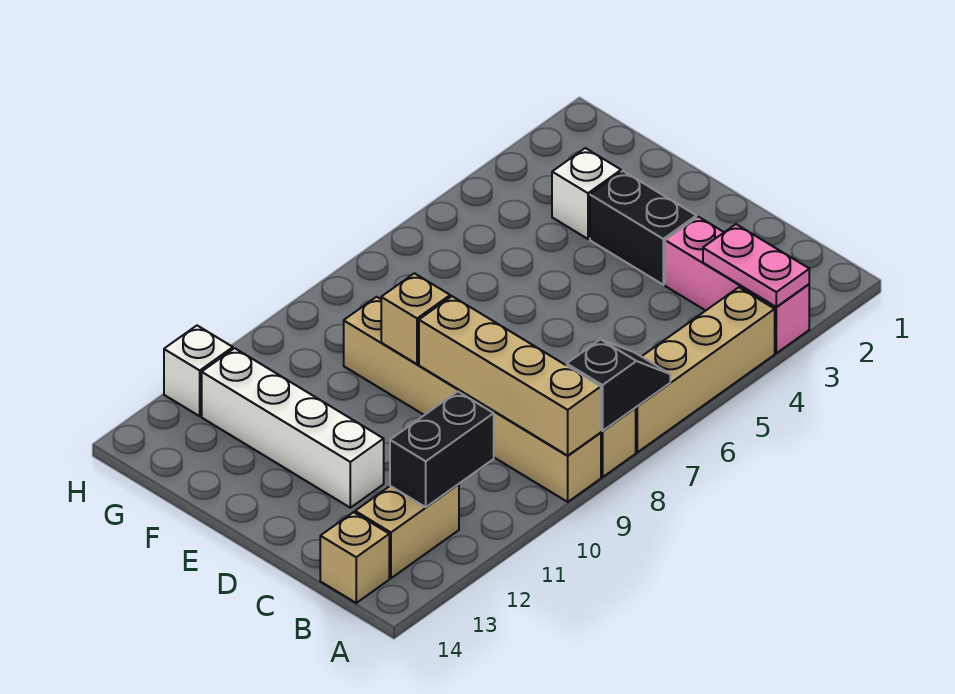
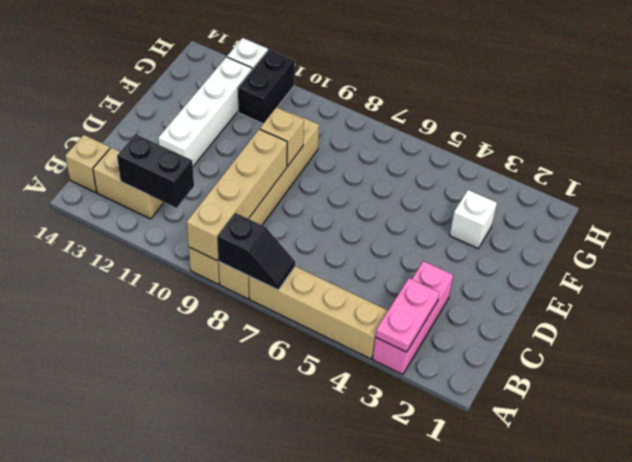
black brick D3:E3 level 1 -> black brick G11:H11 level 1

